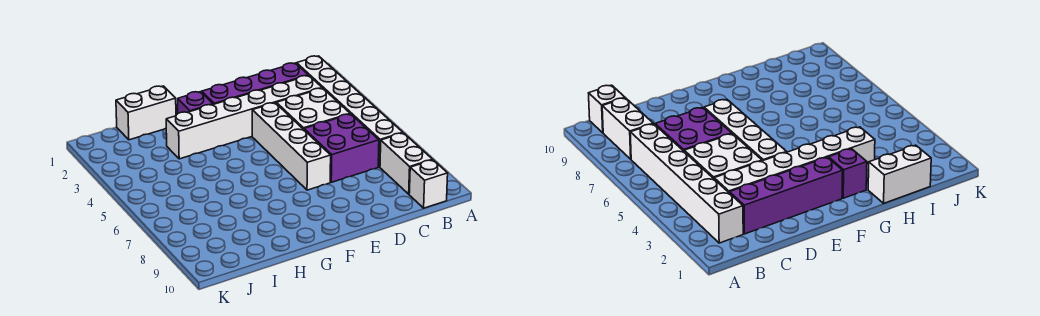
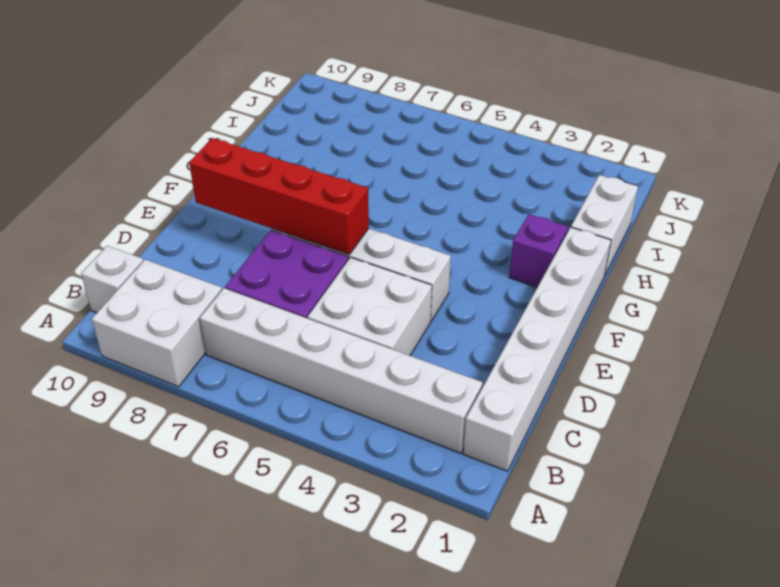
white brick B8:B9 level 1 -> white brick A8:B9 level 1
purple brick C2:F2 level 1 -> none
white brick C3:H3 level 1 -> white brick B1:G1 level 1
none -> red brick E6:E9 level 2

